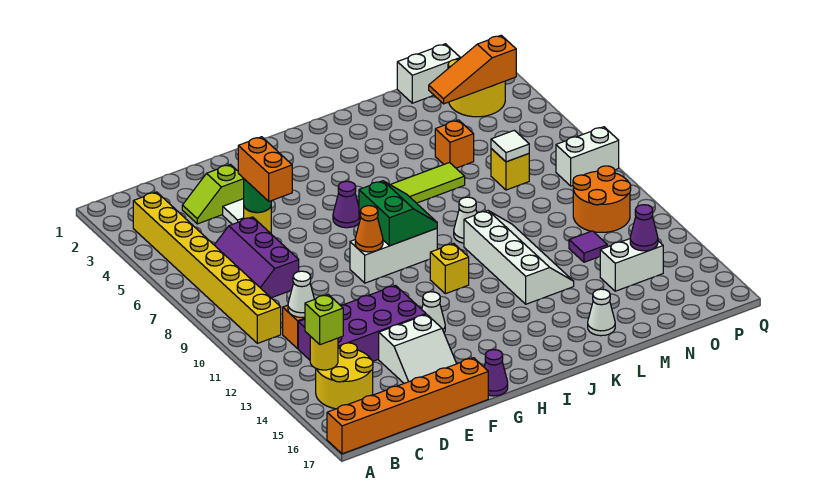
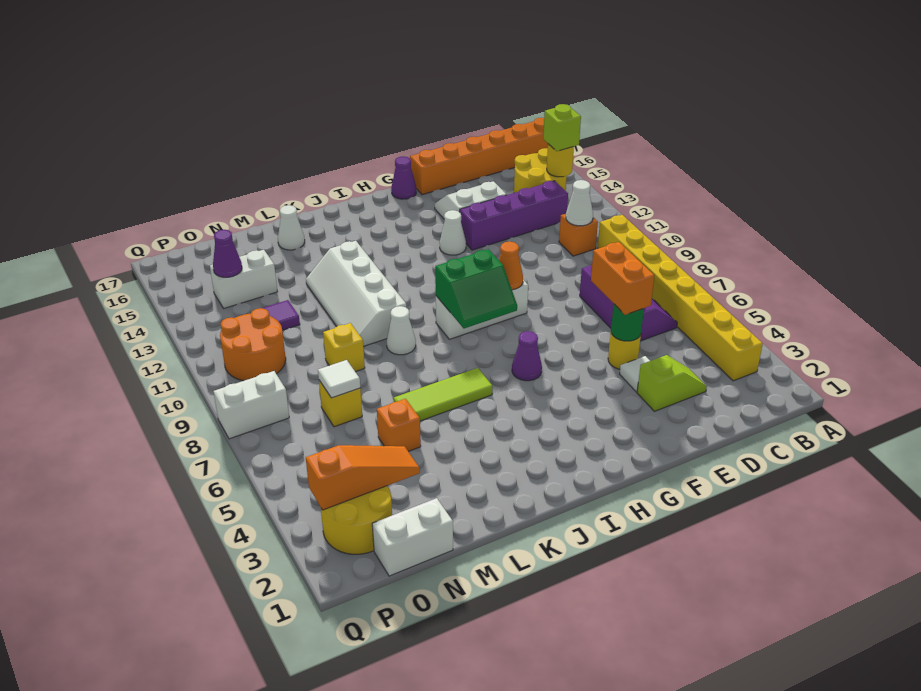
purple brick C12:F13 level 1 -> purple brick C13:F13 level 1
green slope H8:I9 level 2 top H -> green slope H8:I9 level 2 top 9
yellow brick I11 level 1 -> yellow brick M9 level 1

